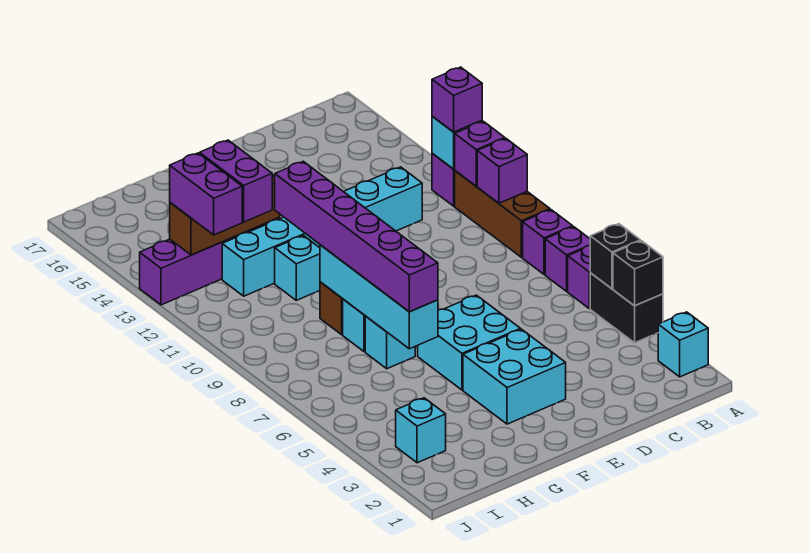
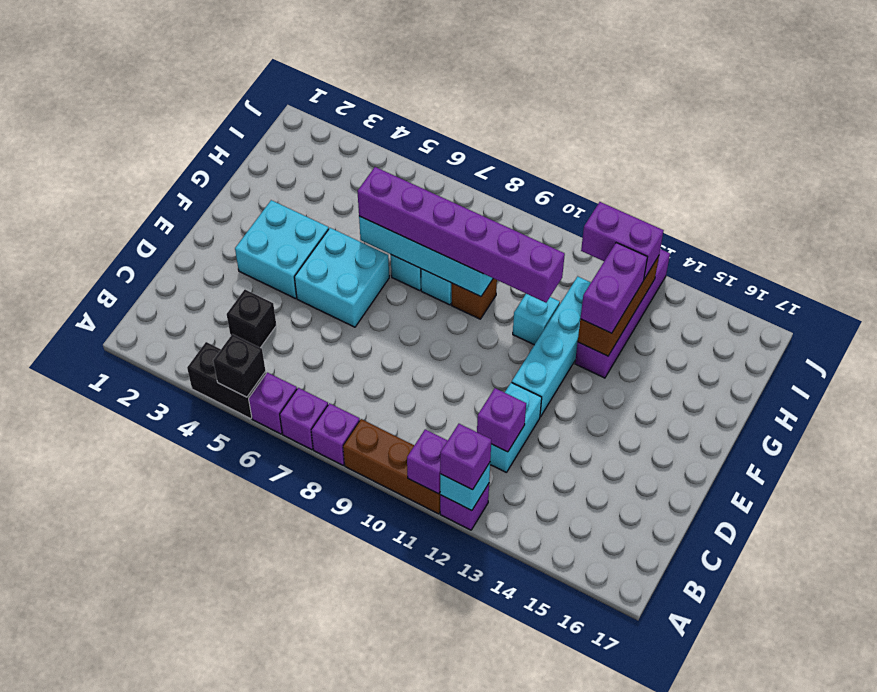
cyan brick A2 level 1 -> none
black brick A4 level 2 -> black brick C4 level 1
purple brick A10 level 2 -> purple brick C12 level 2
purple brick H12:H13 level 3 -> purple brick G13:H13 level 3
cyan brick I3 level 1 -> none

